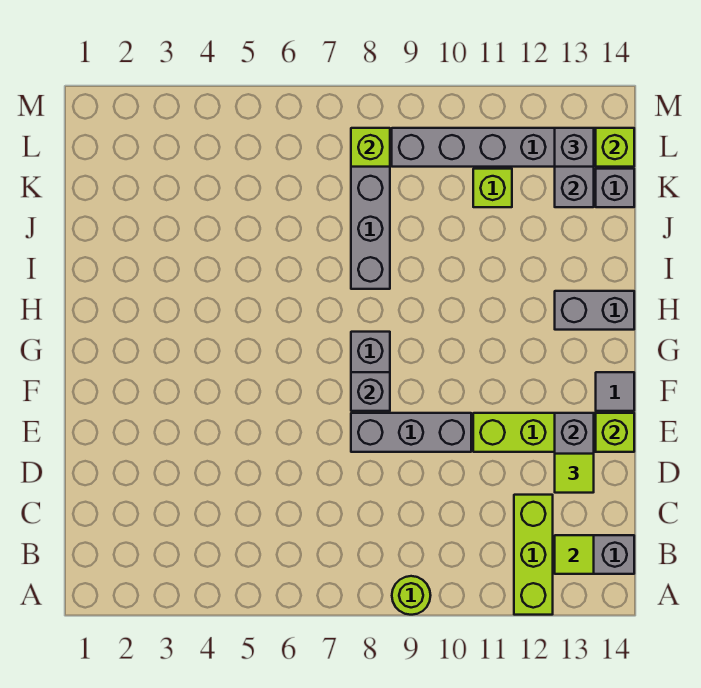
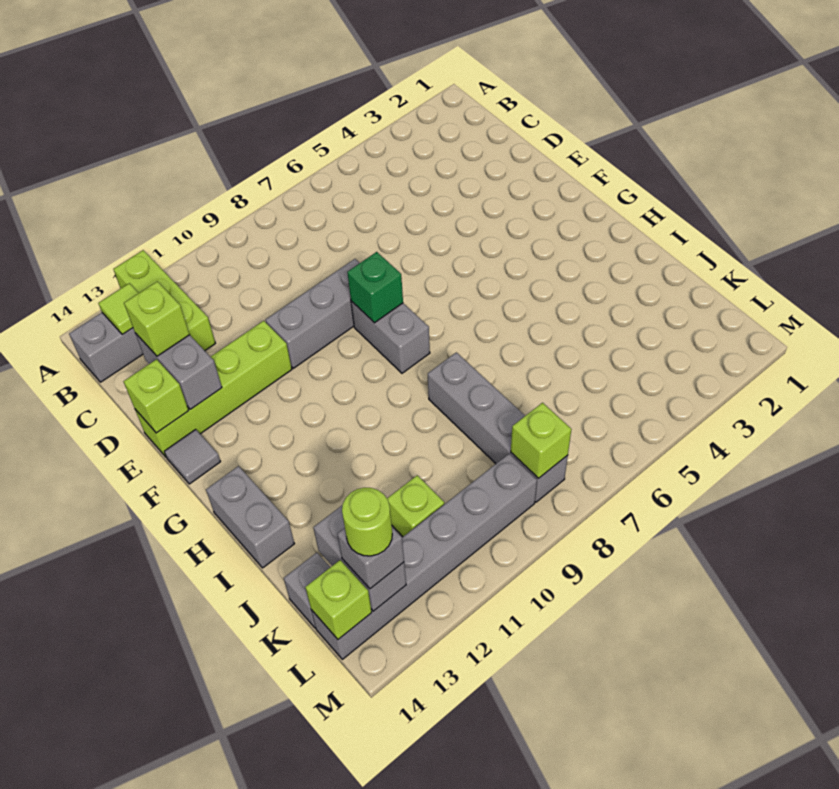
lime round brick A9 level 1 -> lime round brick L13 level 4
lime tile D13 level 3 -> lime brick D13 level 3
grey brick F8 level 2 -> green brick F8 level 2
grey brick H13:H14 level 1 -> grey brick H14:I14 level 1

